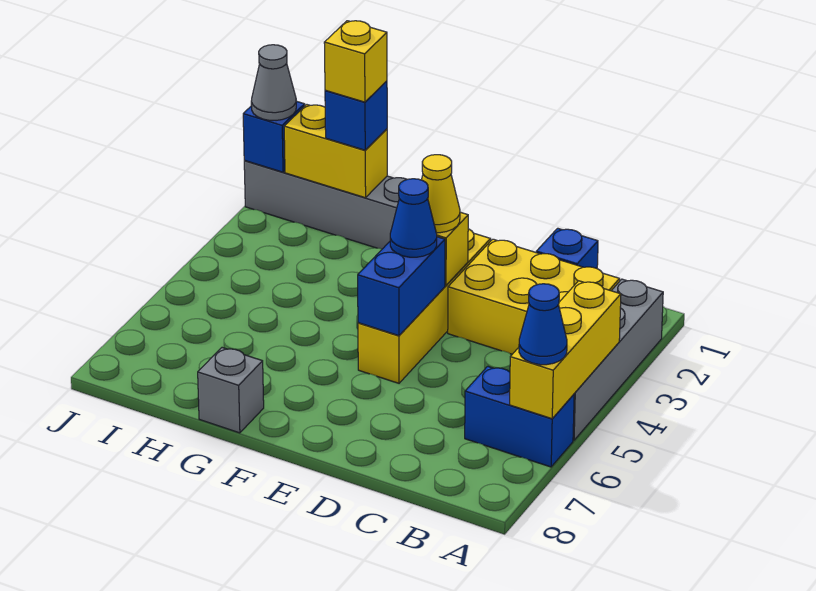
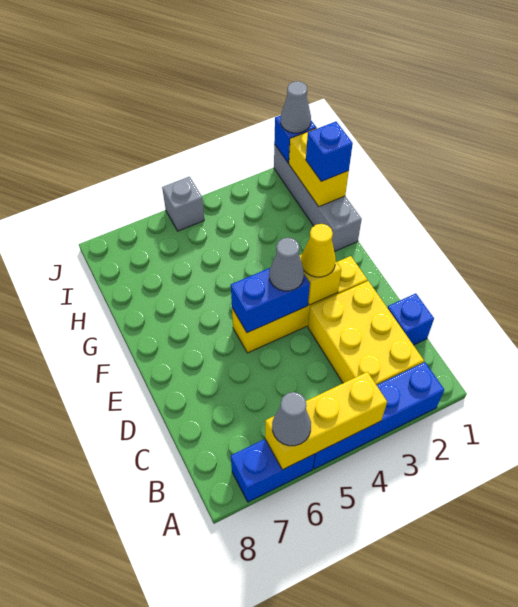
grey brick A2:A5 level 1 -> blue brick A2:A5 level 1
blue brick A6:B6 level 1 -> blue brick A6:A7 level 1
blue cone A6 level 3 -> grey cone A6 level 3
blue cone E4 level 3 -> grey cone E4 level 3
grey brick G8 level 1 -> grey brick J5 level 1
yellow brick H1 level 4 -> none

